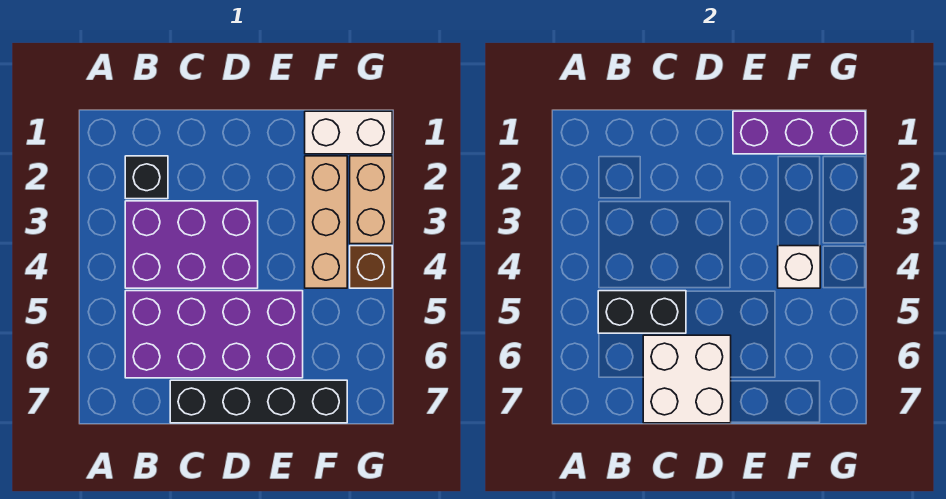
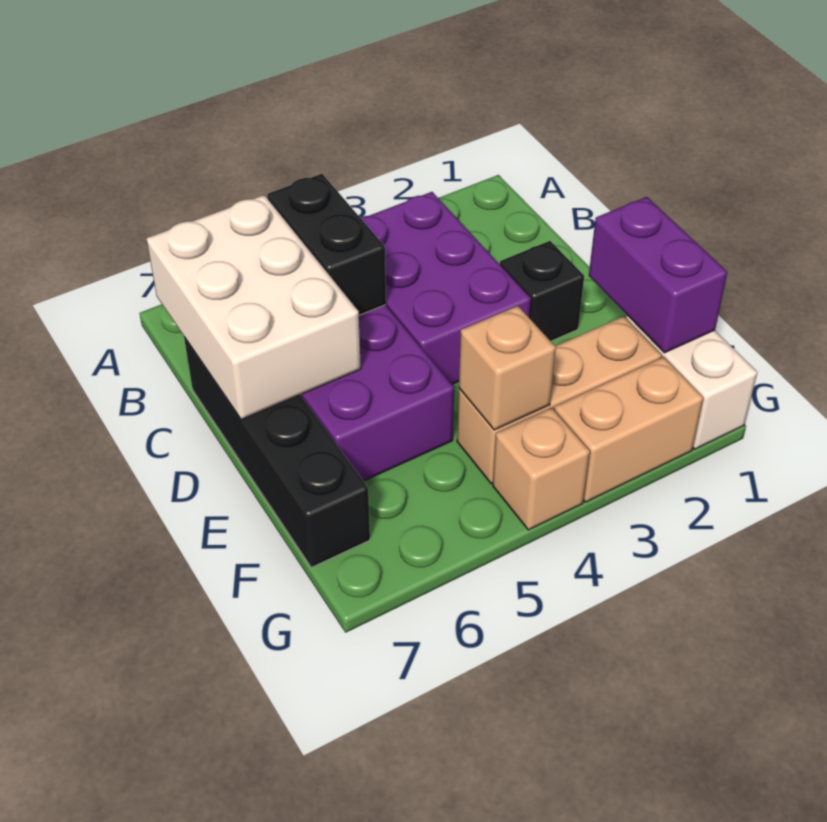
black brick B2 level 1 -> black brick D2 level 1
white brick C6:D7 level 2 -> white brick B6:D7 level 2
purple brick E1:G1 level 2 -> purple brick E1:F1 level 2
white brick F4 level 2 -> tan brick F4 level 2
brown brick G4 level 1 -> tan brick G4 level 1

